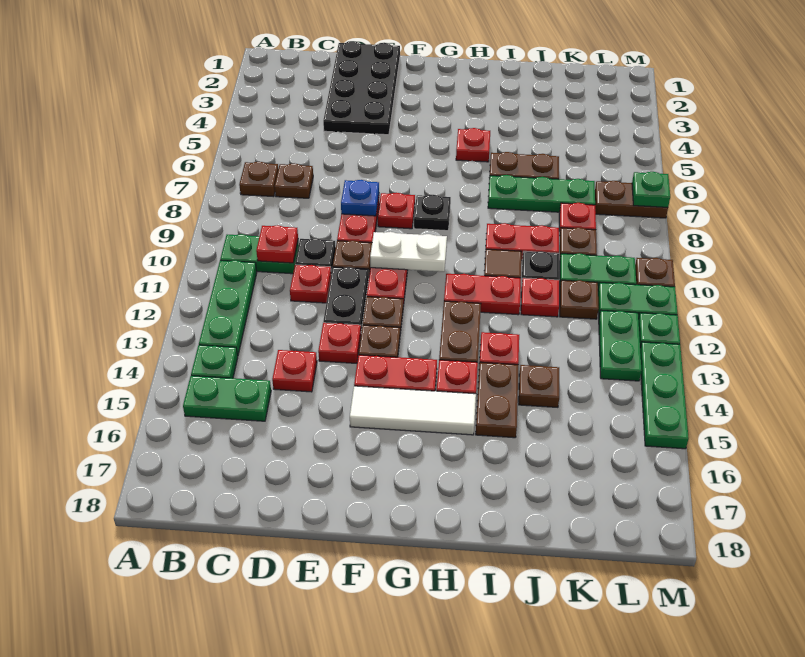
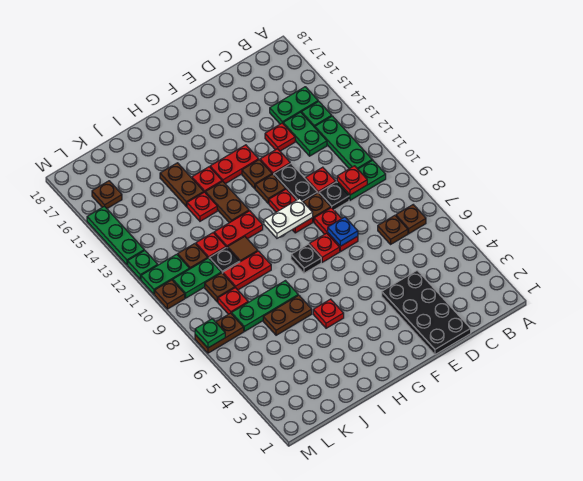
white tile F15:H15 level 1 -> none
brown plate J14 level 1 -> brown plate L16 level 1
green plate L12:L13 level 1 -> green plate C13:C14 level 1

